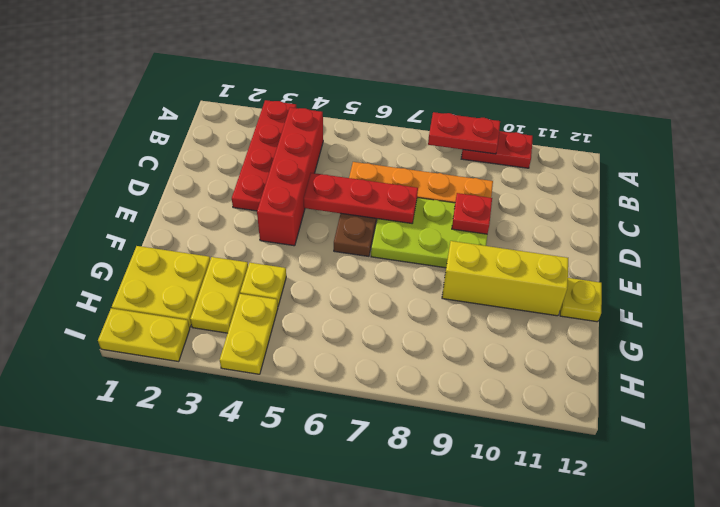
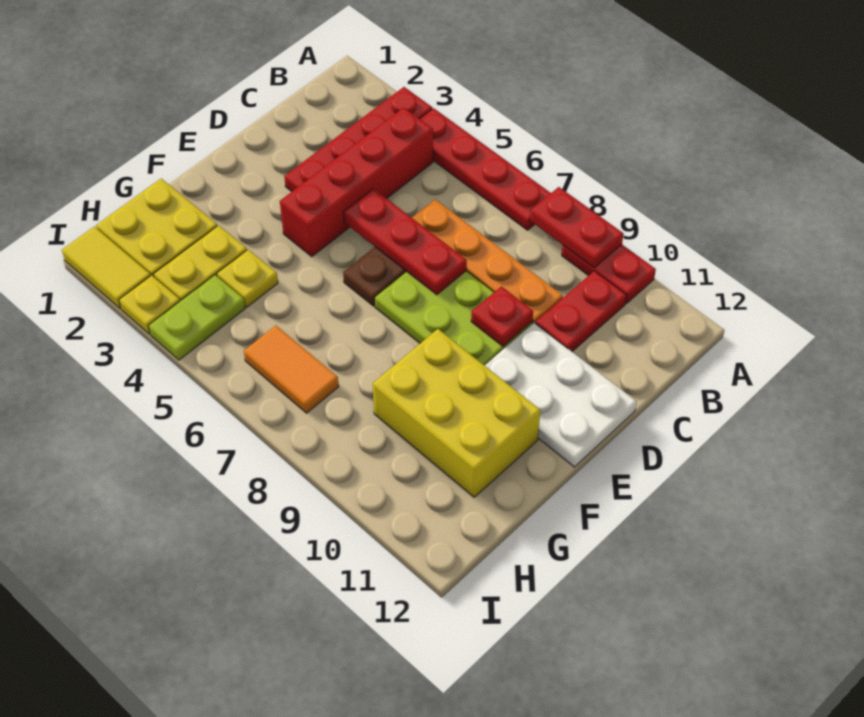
none -> red plate A4:A7 level 1
none -> red plate B10:C10 level 1
none -> white plate D10:E12 level 1
yellow brick F9:F11 level 1 -> yellow brick F9:G11 level 1
yellow plate F12 level 1 -> yellow plate I3 level 1
yellow plate H4:I4 level 1 -> lime plate H4:I4 level 1
none -> orange tile H6:H7 level 1
yellow plate I1:I2 level 1 -> yellow tile I1:I2 level 1

